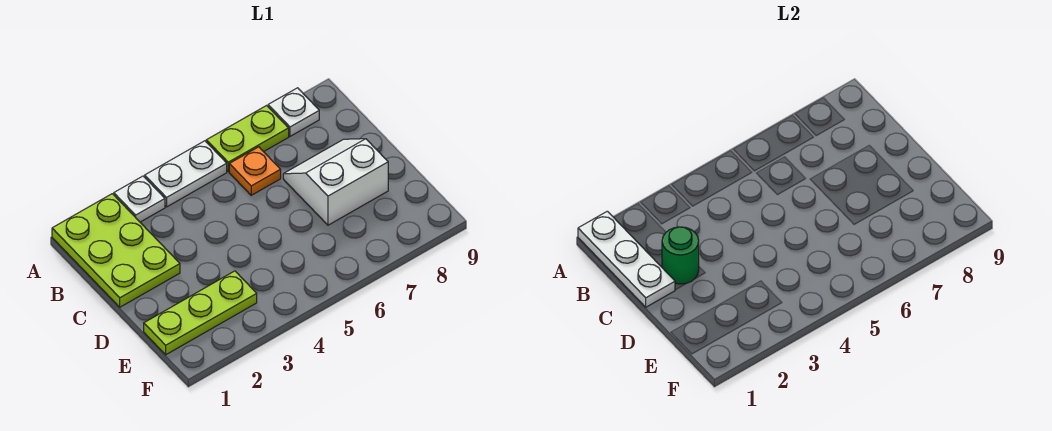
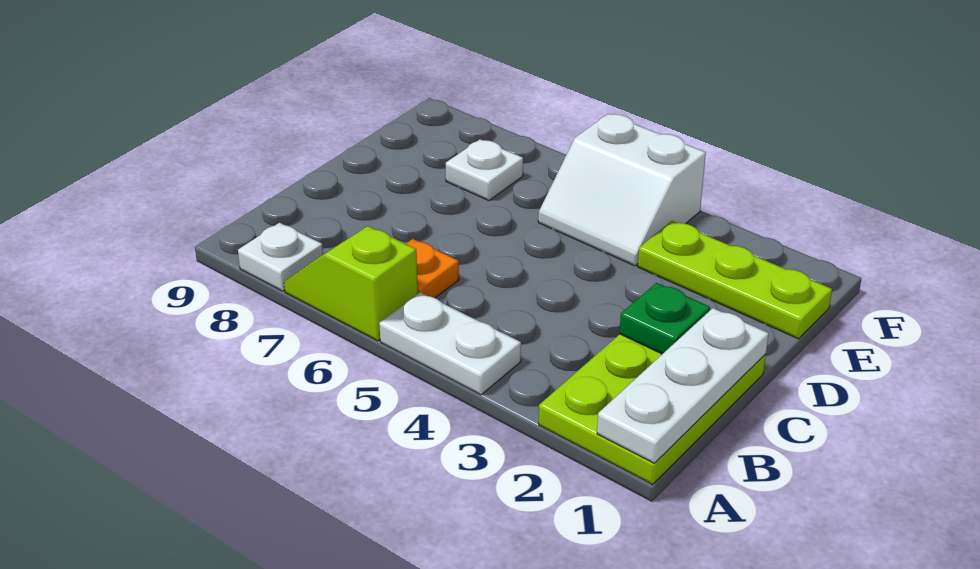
white plate A3 level 1 -> white plate E7 level 1
lime plate A6:A7 level 1 -> lime slope A6:A7 level 1 top 6
green round brick C2 level 2 -> green plate C2 level 2
white slope C7:D8 level 1 top D -> white slope E4:F5 level 1 top F

